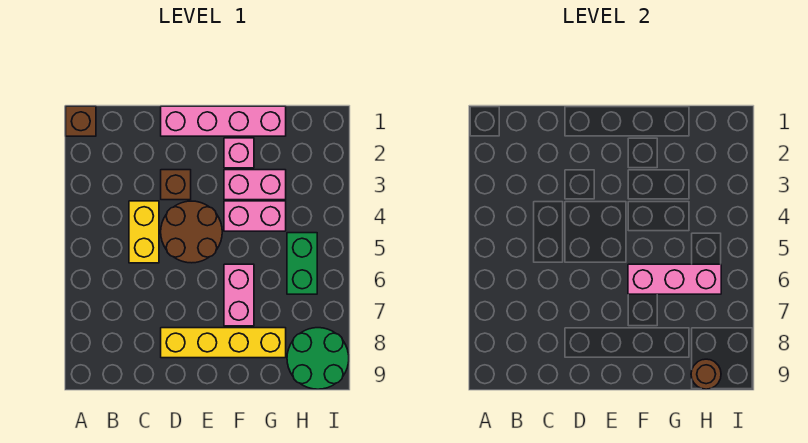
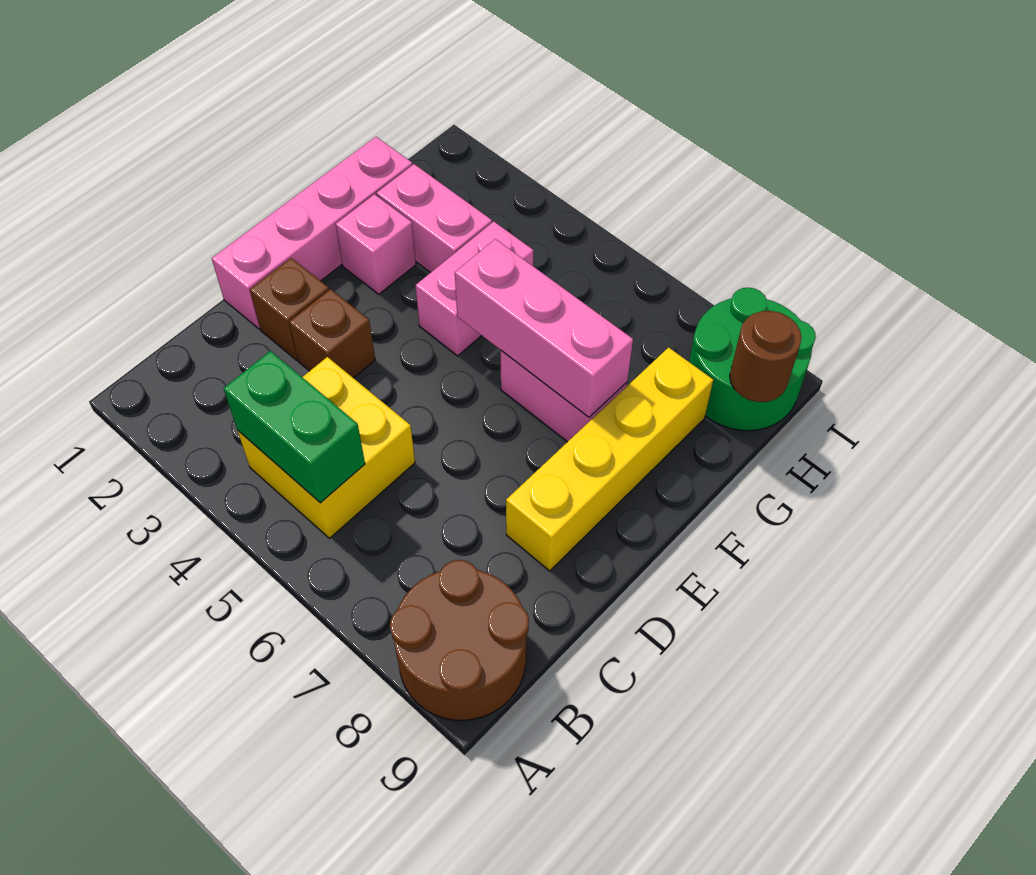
brown brick A1 level 1 -> brown brick D2 level 1
yellow brick C4:C5 level 1 -> yellow brick B4:C5 level 1
brown round brick D4:E5 level 1 -> brown round brick A8:B9 level 1
pink brick F3:G3 level 1 -> pink brick G2:G3 level 1
pink brick F6:H6 level 2 -> pink brick F5:F7 level 2
green brick H5:H6 level 1 -> green brick B4:B5 level 2

